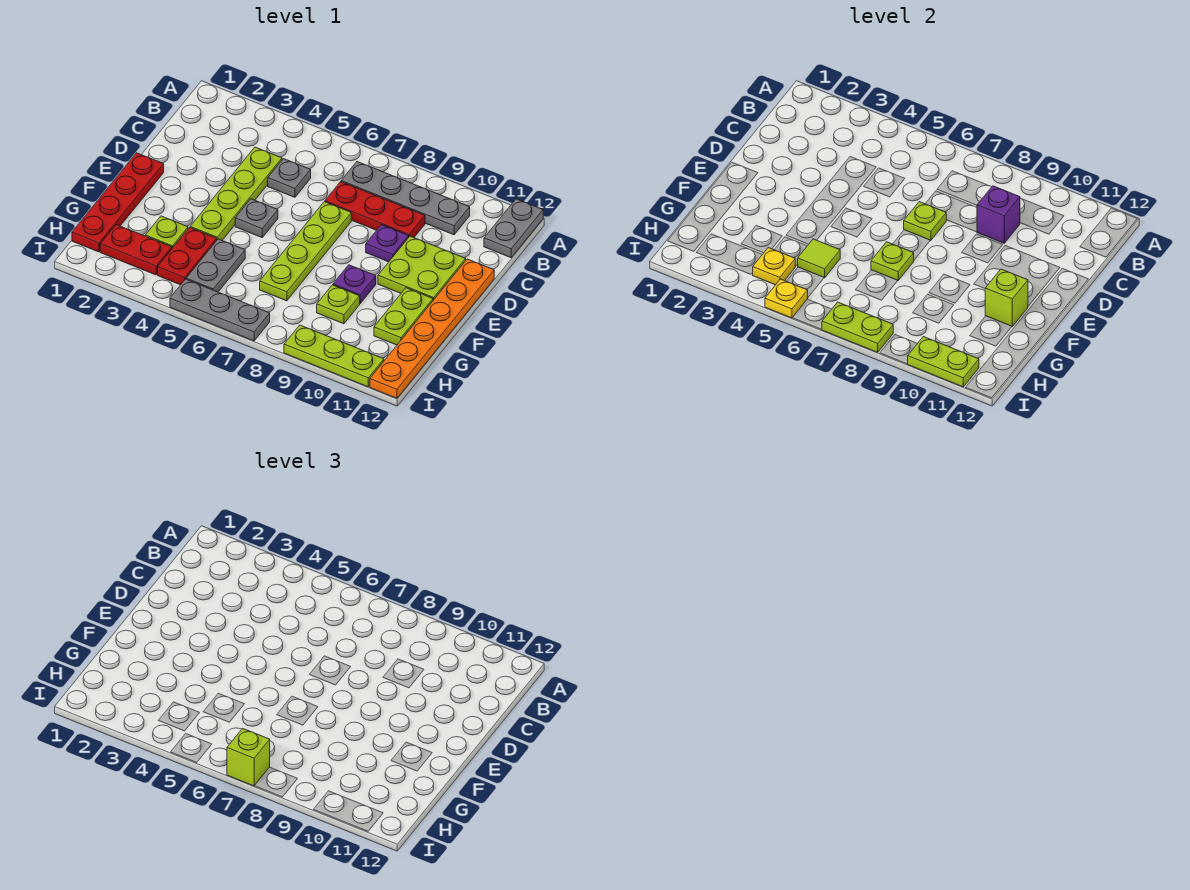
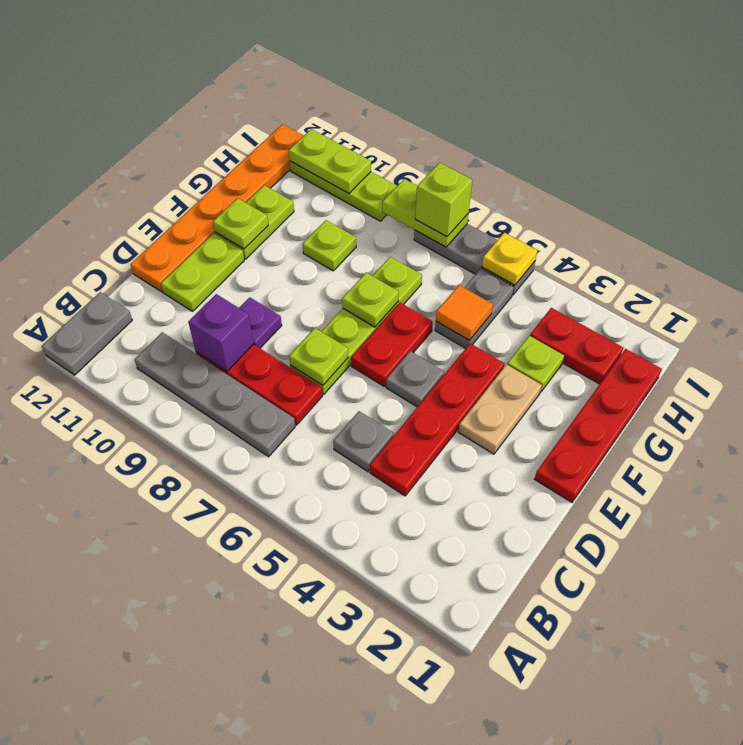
lime plate C4:F4 level 1 -> red plate C4:F4 level 1
lime plate D10:E11 level 1 -> lime plate D11:E11 level 1
none -> tan plate E3:F3 level 1
purple plate F9 level 1 -> none
lime brick F11 level 2 -> lime plate F11 level 2
red plate G4:H4 level 1 -> red plate E6:F6 level 1
lime tile G5 level 2 -> orange tile G5 level 2
yellow plate H4 level 2 -> none

